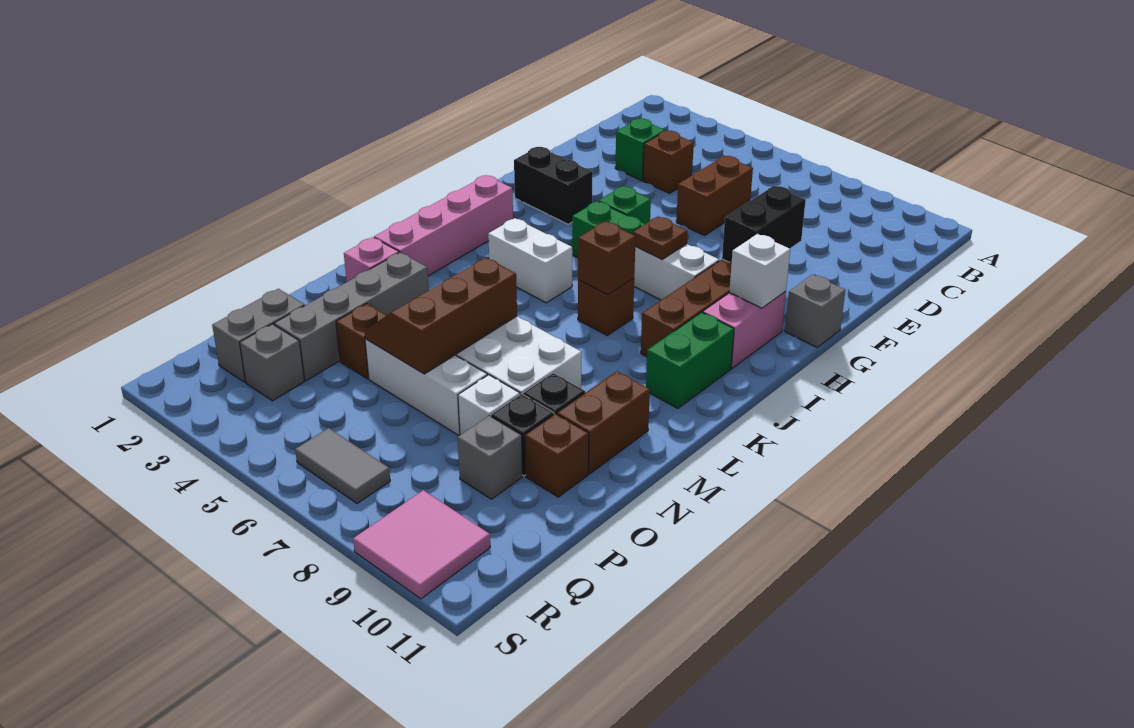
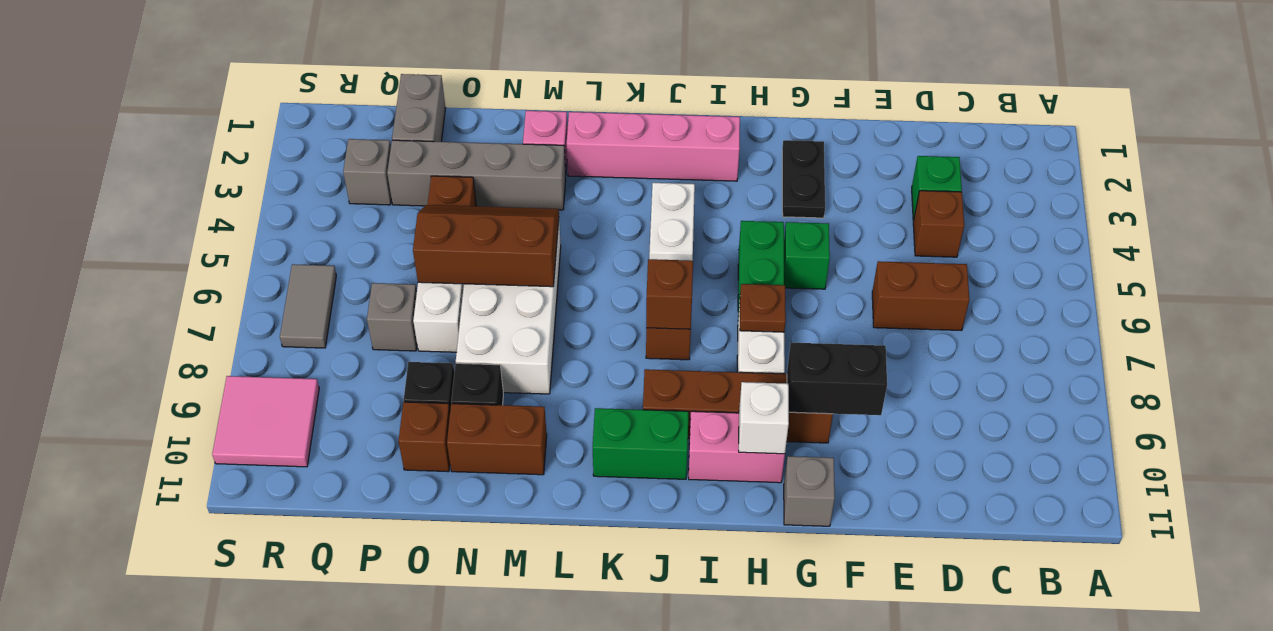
black brick G2:G3 level 1 -> black plate G2:G3 level 1
white brick O8 level 1 -> none
grey brick P2:Q2 level 1 -> grey brick P1:P2 level 1
grey brick P9 level 1 -> grey brick P7 level 1

